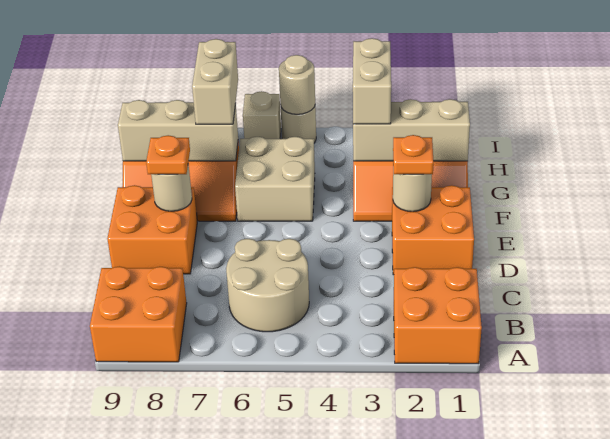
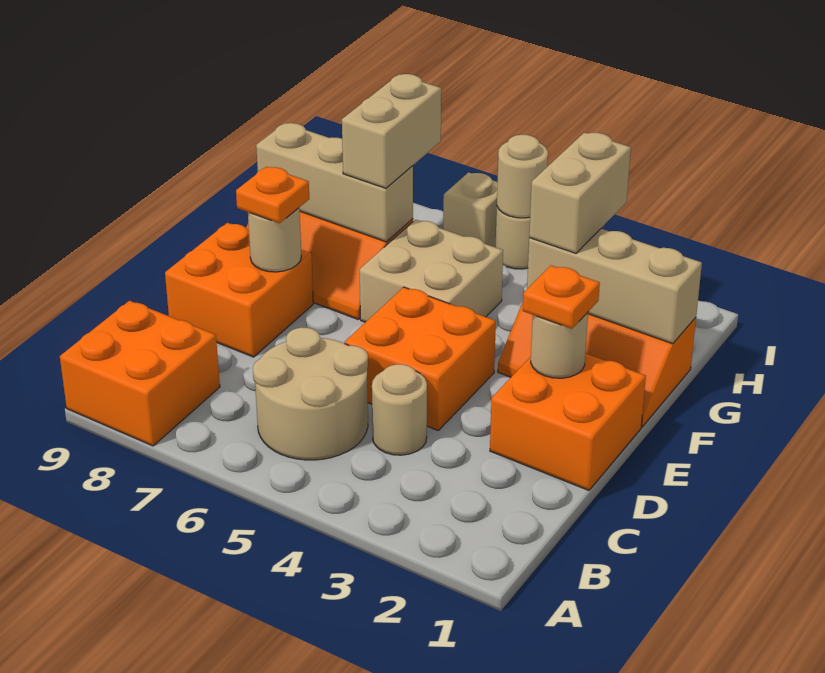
orange brick A1:B2 level 1 -> orange brick D4:E5 level 1
none -> tan round brick C4 level 1

